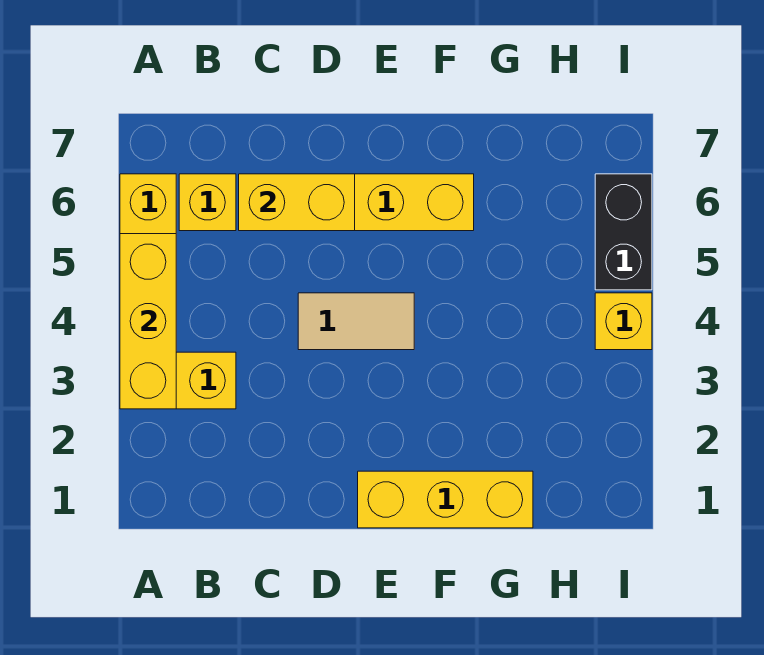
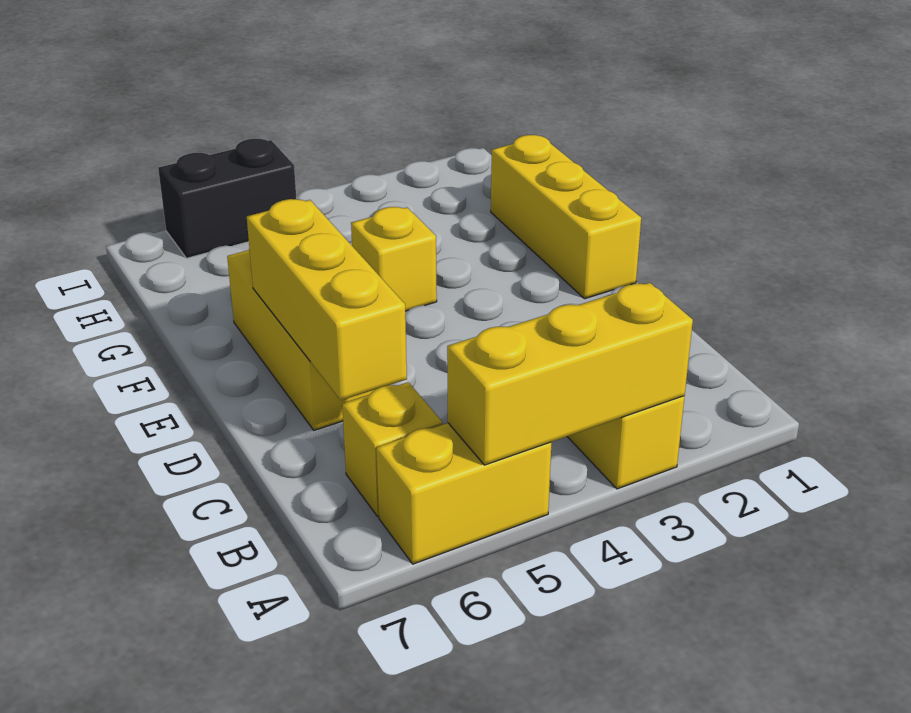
yellow brick C6:D6 level 2 -> yellow brick C6:E6 level 2
tan tile D4:E4 level 1 -> none
yellow brick I4 level 1 -> yellow brick F4 level 1

